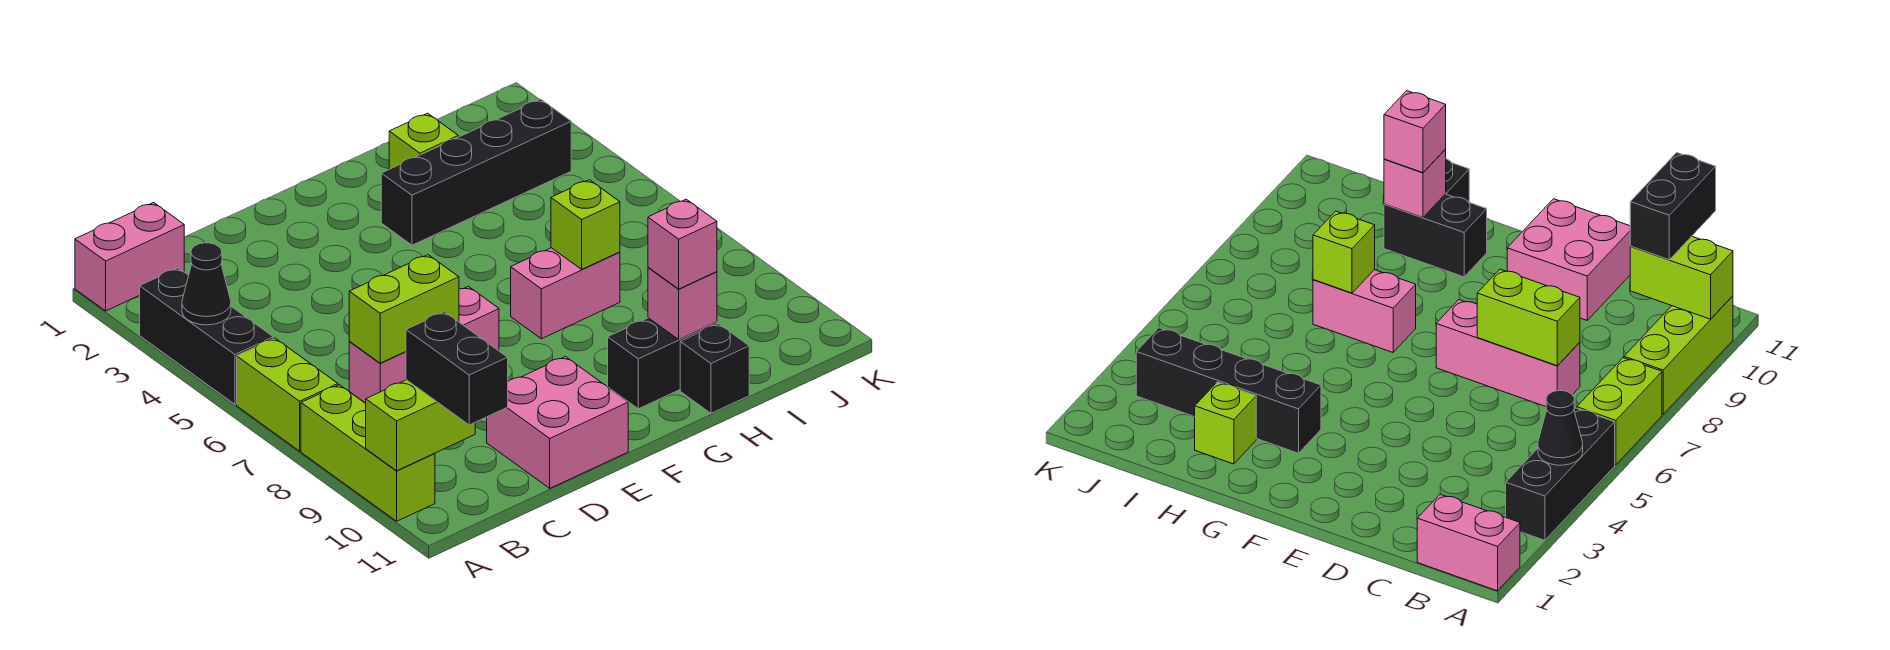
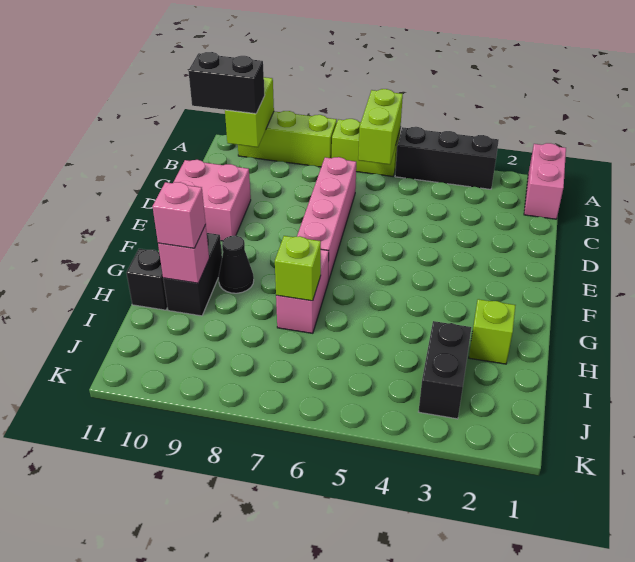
black cone A4 level 2 -> black cone G9 level 1
pink brick C7:E7 level 1 -> pink brick C7:F7 level 1
lime brick C7:D7 level 2 -> lime brick A6:B6 level 2
black brick G3:J3 level 1 -> black brick I3:J3 level 1

